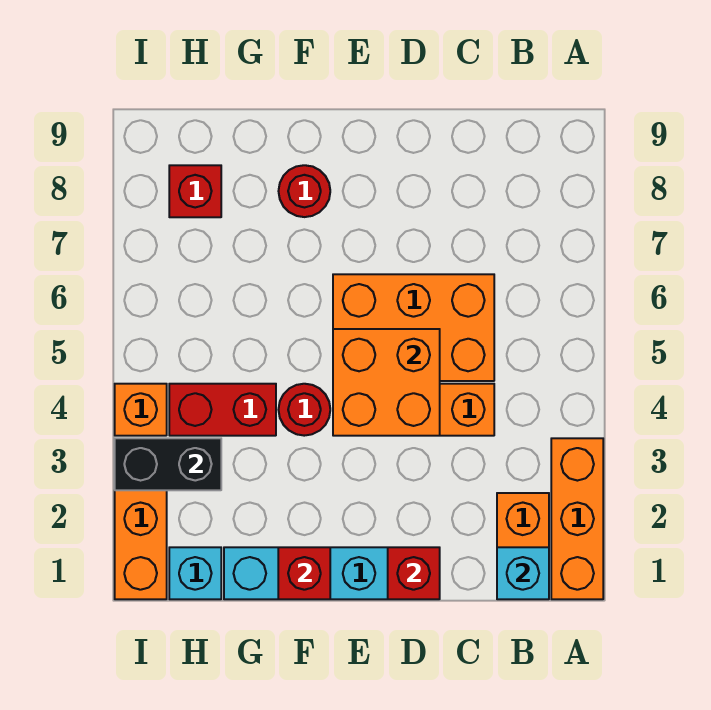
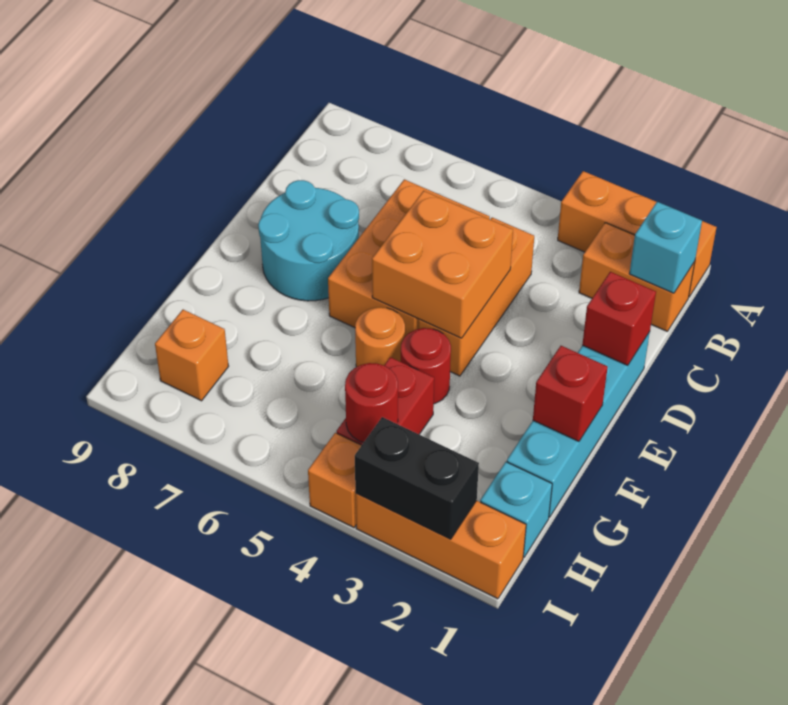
none -> cyan round brick D7:E8 level 1
none -> orange round brick F5 level 1
red round brick F8 level 1 -> red round brick H4 level 2
black brick H3:I3 level 2 -> black brick I2:I3 level 2
red brick H8 level 1 -> orange brick H8 level 1

